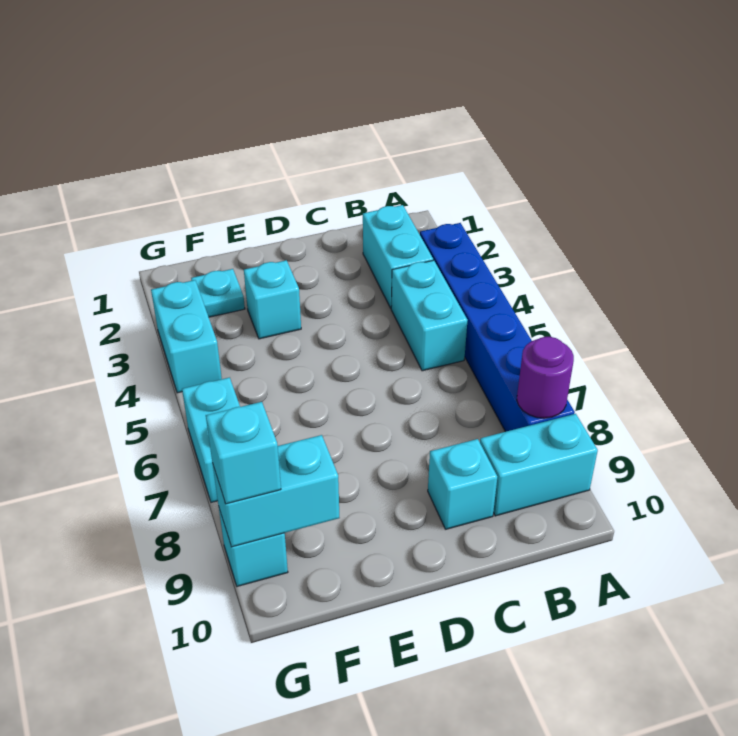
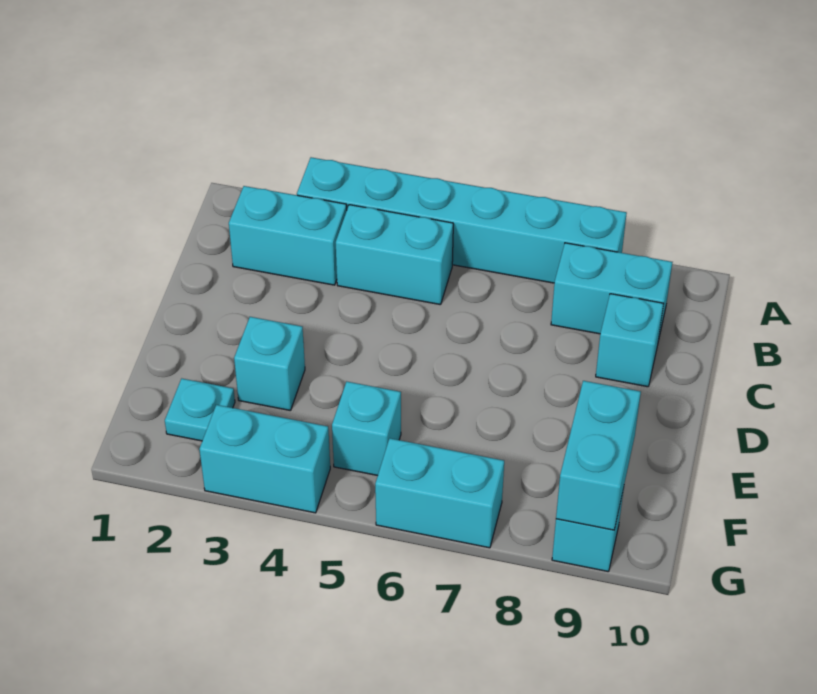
blue brick A3:A8 level 1 -> cyan brick A3:A8 level 1
purple round brick A8 level 2 -> none
cyan brick A9:B9 level 1 -> cyan brick B8:B9 level 1
cyan brick G9 level 3 -> cyan brick F5 level 1

